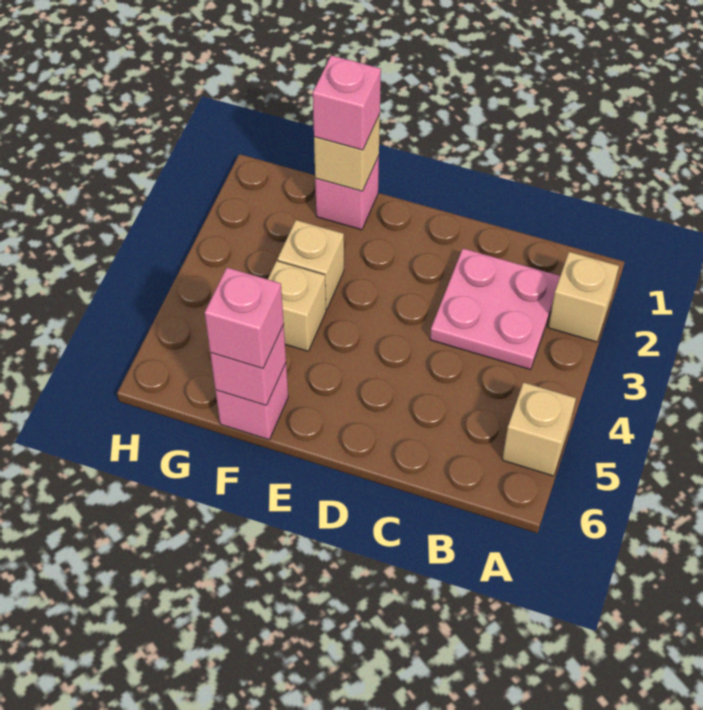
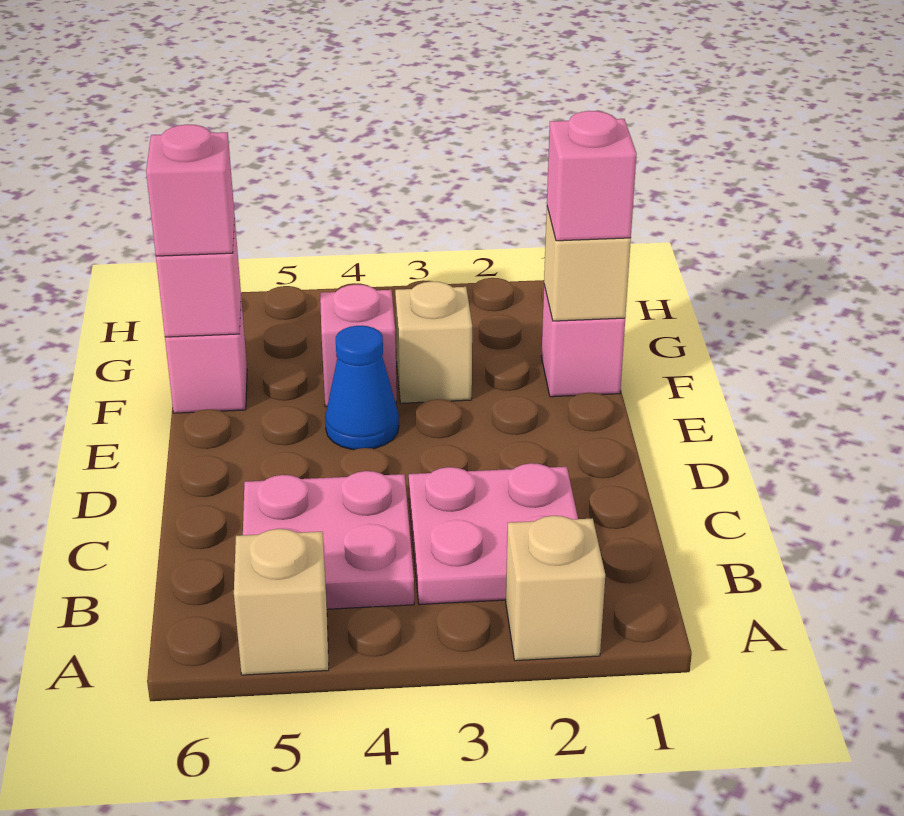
none -> pink plate B4:C5 level 1
none -> blue cone E4 level 1
tan brick F4 level 1 -> pink brick F4 level 1

